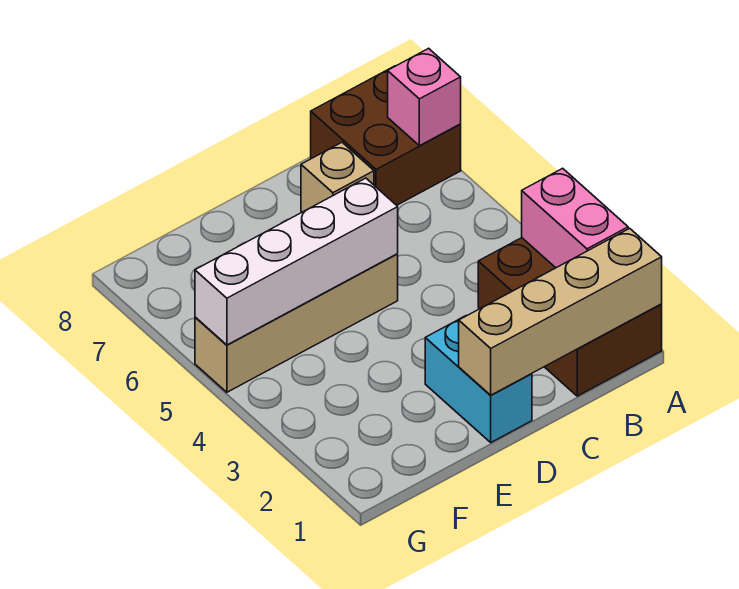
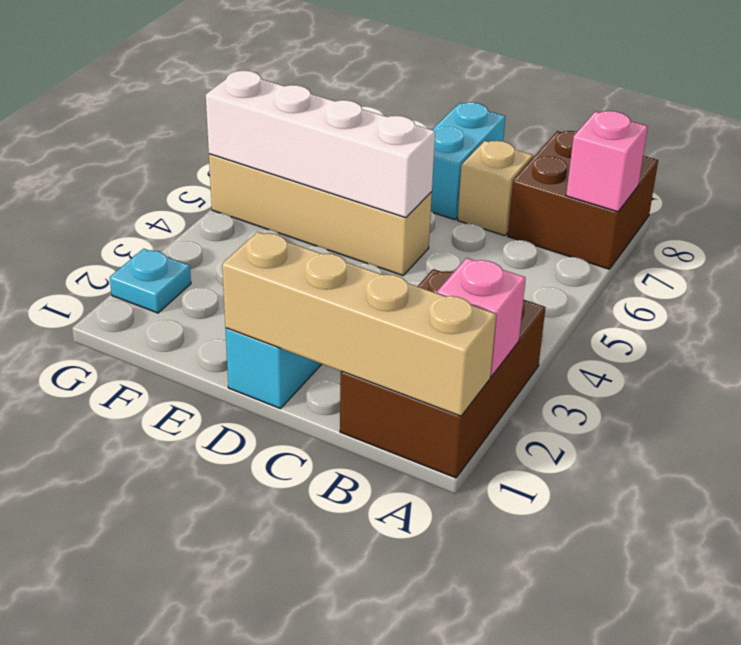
pink brick A2:A3 level 2 -> pink brick A2 level 2
none -> cyan brick D7:D8 level 1
none -> cyan plate G2 level 1

